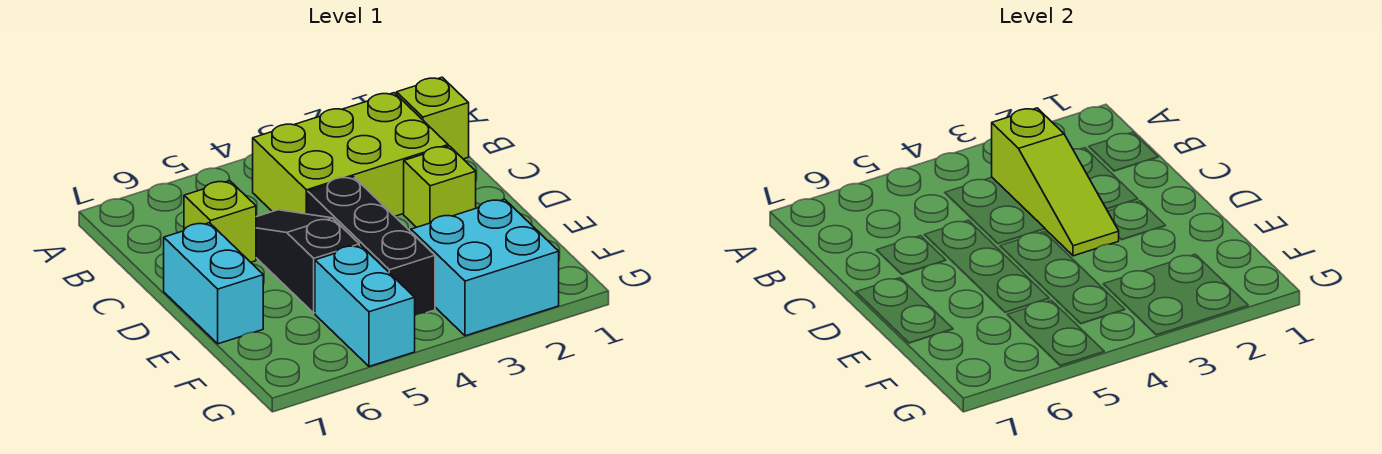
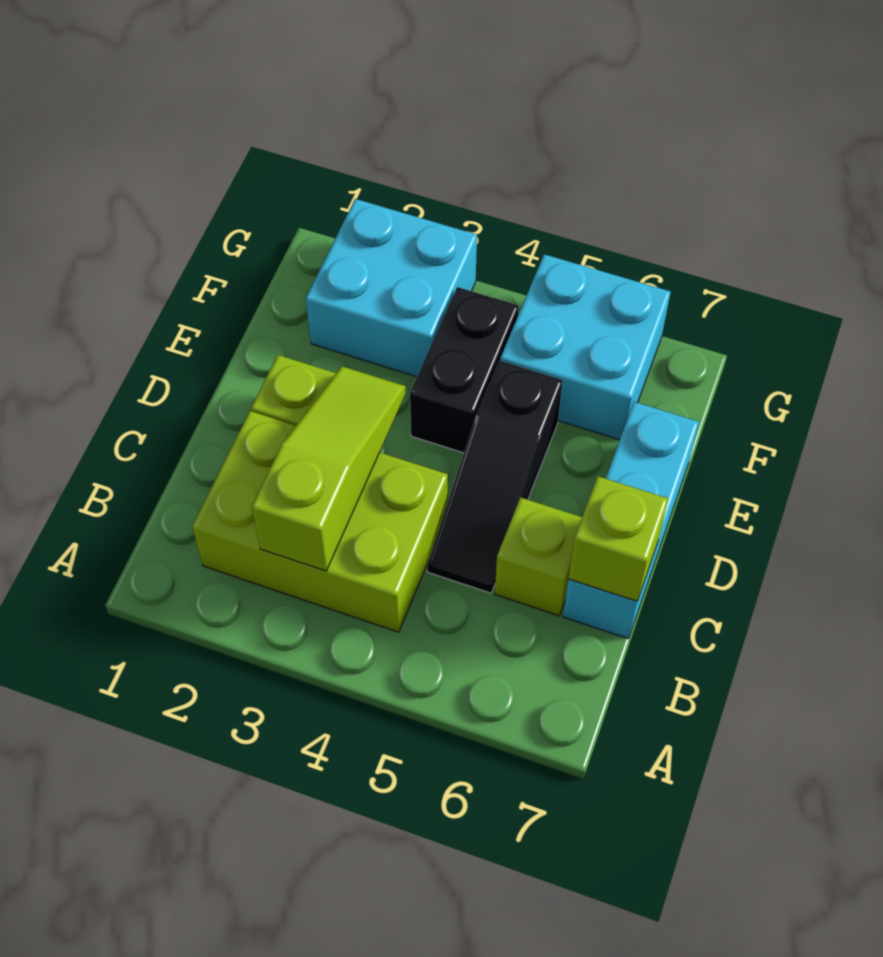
lime brick B1 level 1 -> lime brick C7 level 2
black brick D4:F4 level 1 -> black brick E4:F4 level 1
cyan brick D7:E7 level 1 -> cyan brick C7:E7 level 1
cyan brick F5:G5 level 1 -> cyan brick F5:G6 level 1

